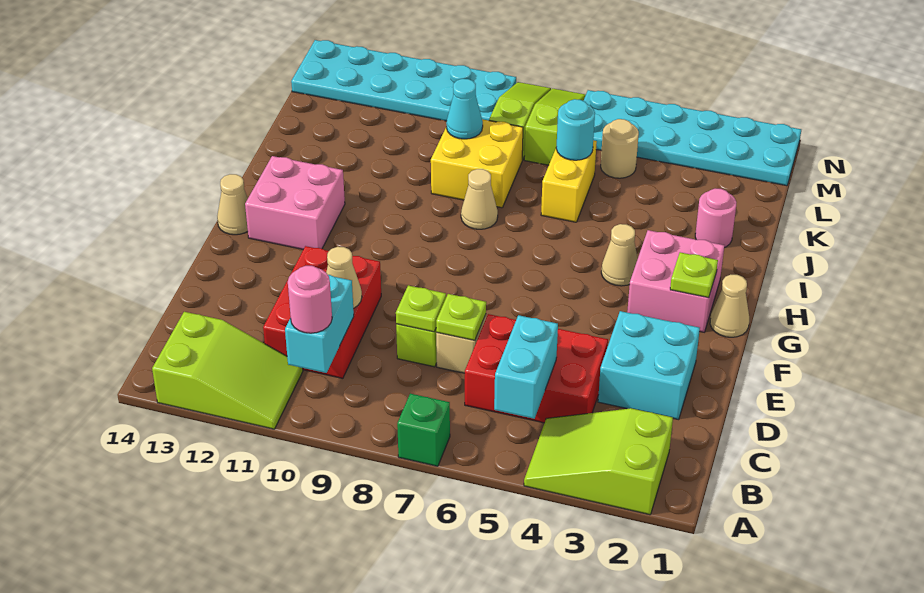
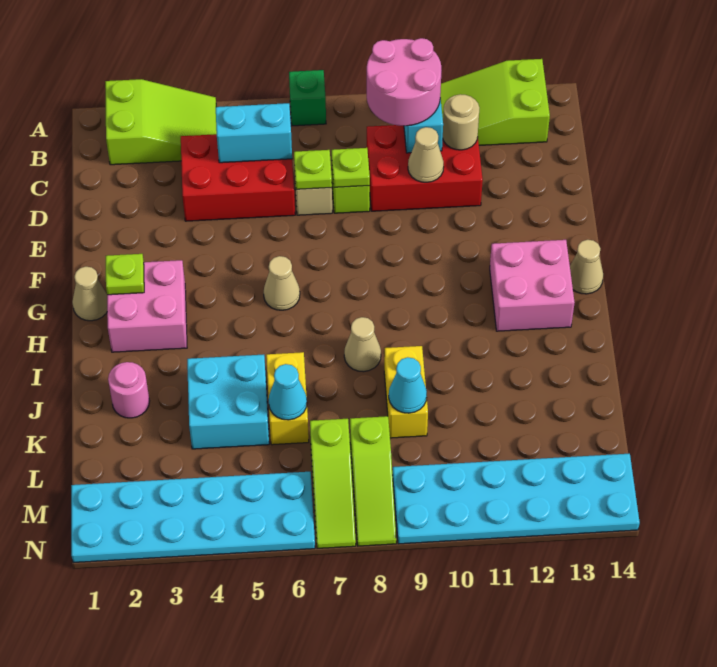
cyan brick B5:C5 level 2 -> cyan brick C5:C6 level 2
pink round brick B10 level 3 -> pink round brick B9:C10 level 3
red brick C10:E11 level 1 -> red brick C9:D11 level 1
cyan brick D2:E3 level 1 -> cyan brick J4:K5 level 1
tan cone H4 level 1 -> tan cone G6 level 1
yellow brick J8:K9 level 1 -> yellow brick J9:K9 level 1
cyan round brick K6 level 2 -> cyan cone K6 level 2
tan round brick L5 level 1 -> tan round brick C11 level 2

